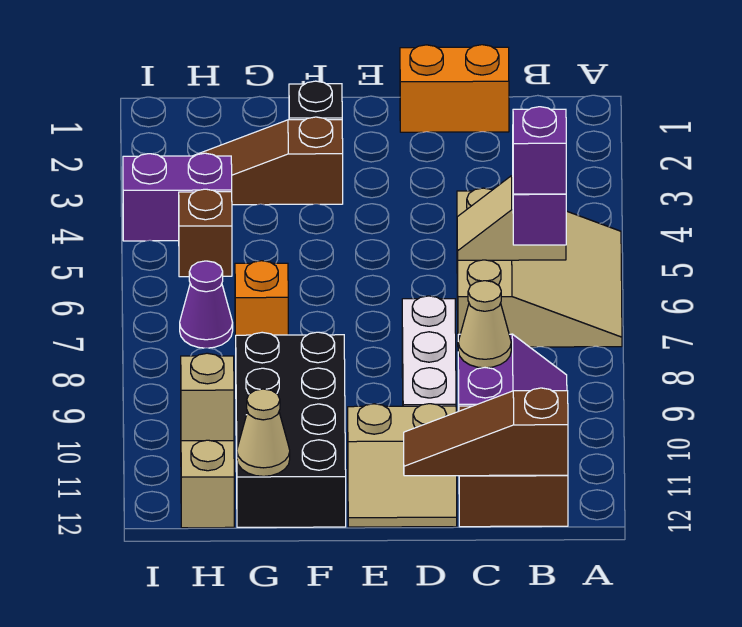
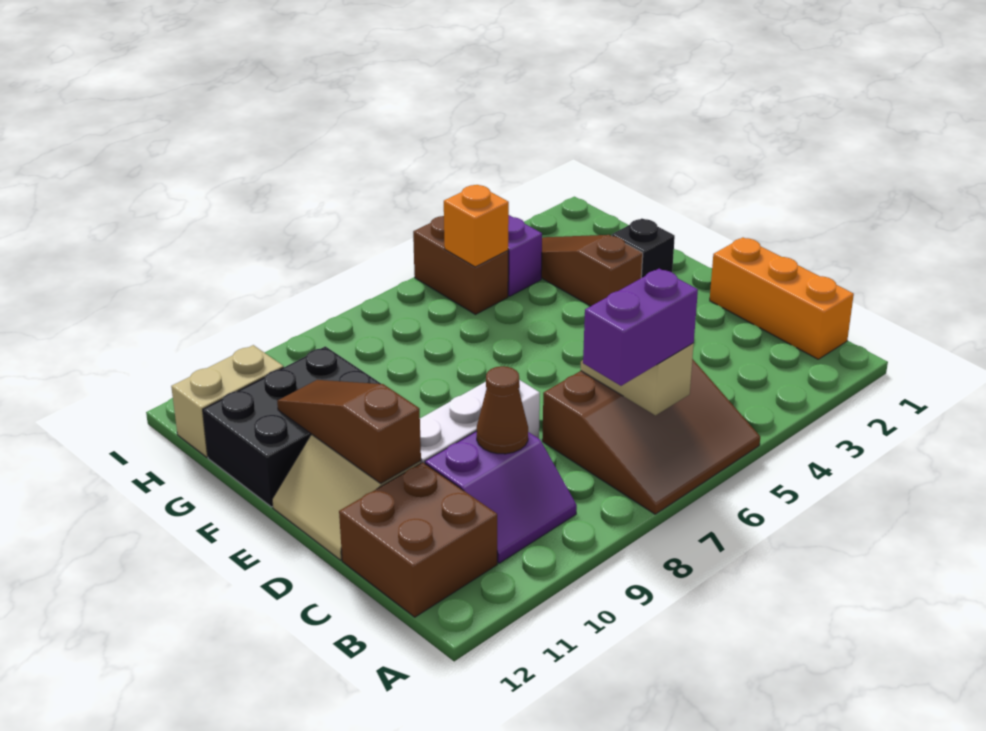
tan slope A5:C7 level 1 top C -> brown slope A5:C7 level 1 top C
purple brick B7 level 4 -> none
brown slope B12:D12 level 2 top B -> brown slope D11:F11 level 2 top D
orange brick C1:D1 level 1 -> orange brick B1:D1 level 1
tan cone C9 level 2 -> brown cone C9 level 2
black brick F9:G12 level 1 -> black brick F10:G12 level 1
orange brick G7 level 1 -> orange brick H5 level 2
tan cone G12 level 2 -> none
brown brick H5 level 1 -> brown brick H5:I5 level 1
purple cone H7 level 1 -> none
tan brick H11 level 2 -> none

